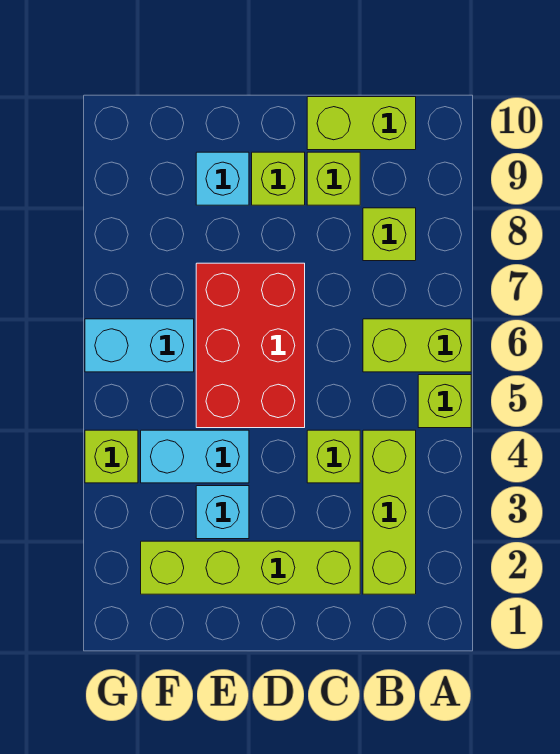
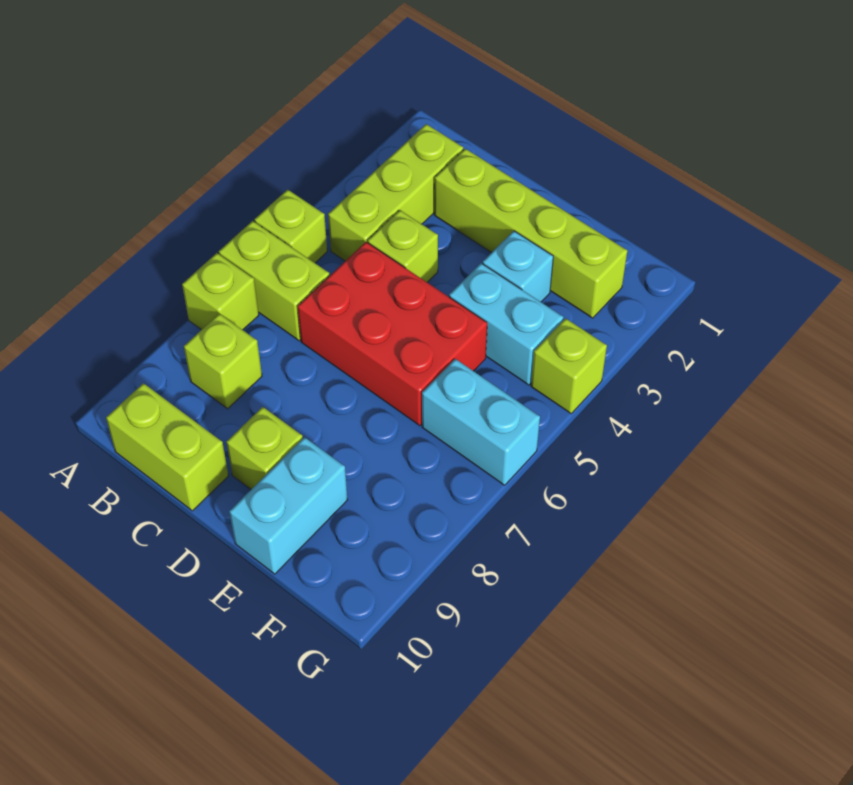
lime brick C9 level 1 -> lime brick A7 level 1
red brick D5:E7 level 1 -> red brick C5:E6 level 1
cyan brick E9 level 1 -> cyan brick E9:E10 level 1

